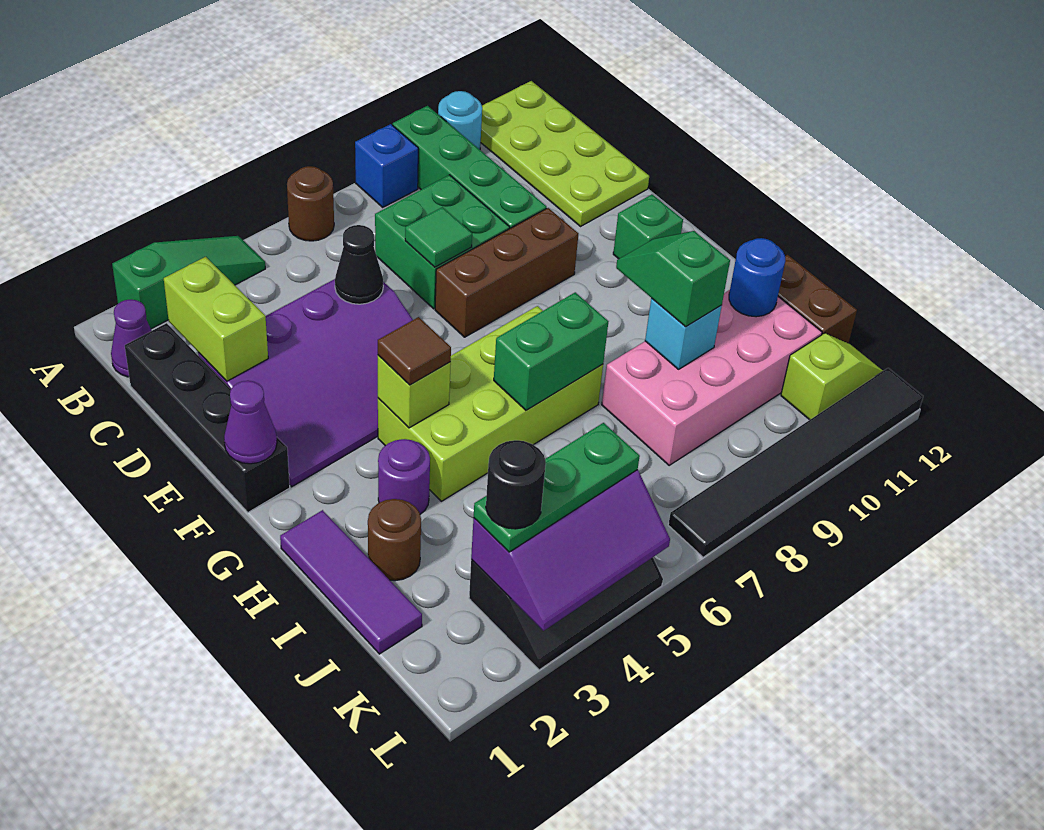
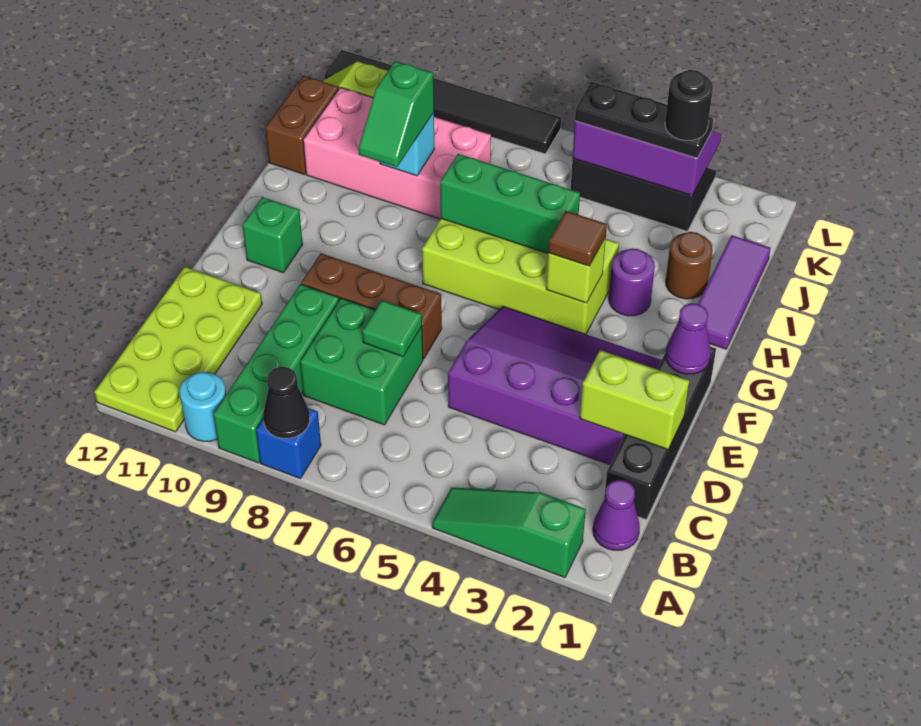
brown round brick A6 level 1 -> none
lime brick C2:D2 level 2 -> lime brick D1:D2 level 2
black cone D5 level 2 -> black cone A8 level 2
green brick H6:H7 level 2 -> green brick H5:H7 level 2
blue round brick I11 level 2 -> none
green plate K3:K5 level 3 -> black plate K3:K5 level 3

